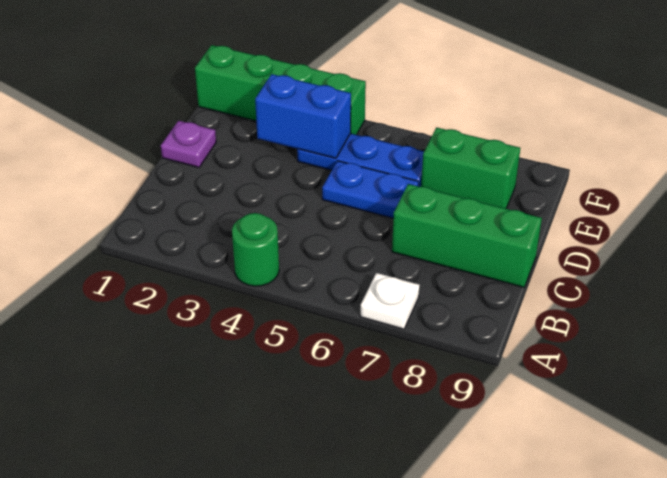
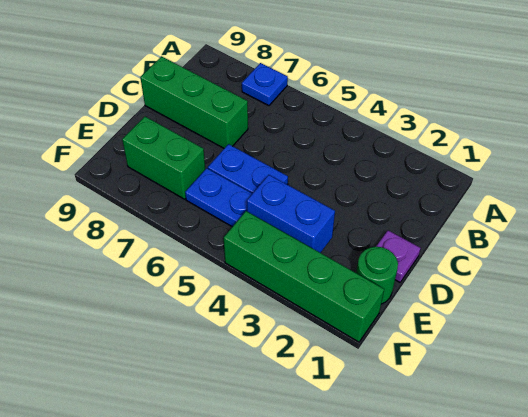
green round brick A4 level 1 -> green round brick E1 level 1
white plate A7 level 1 -> blue plate A7 level 1

